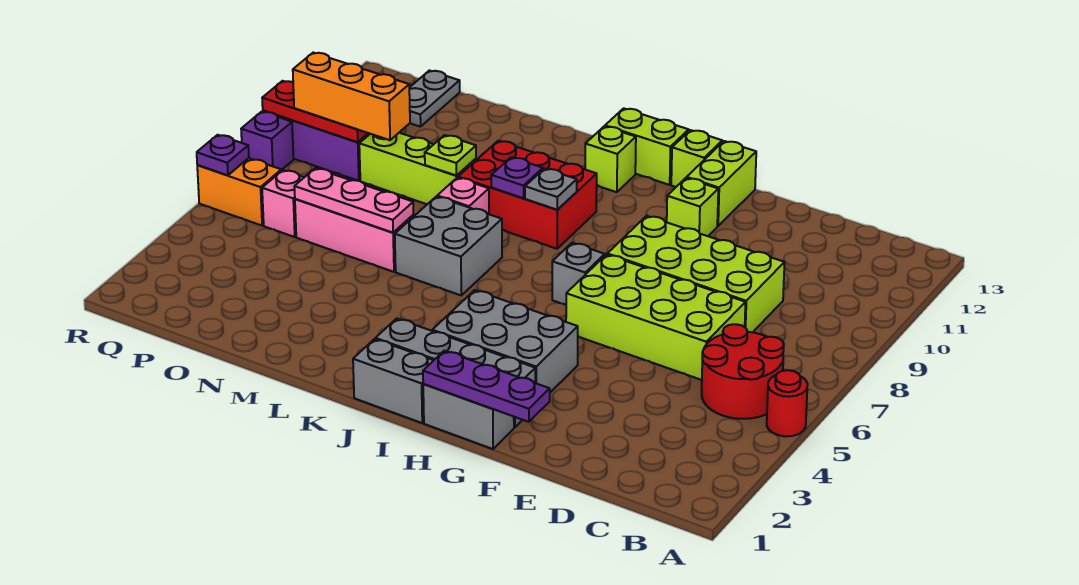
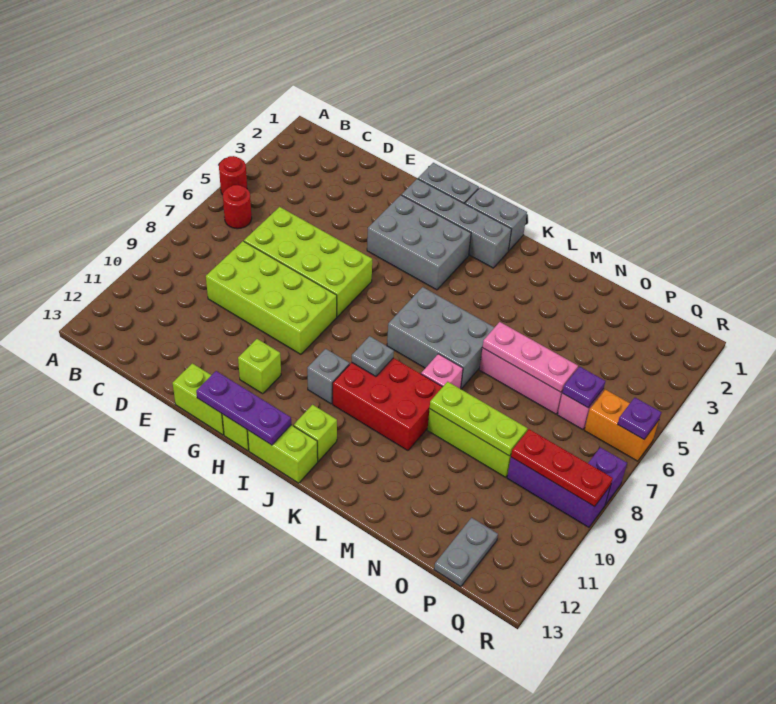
red round brick B5:C6 level 1 -> red round brick B6 level 1
purple plate F1:H1 level 2 -> purple plate G13:I13 level 2
lime brick G12:G13 level 1 -> lime brick F13:G13 level 1
grey brick H7 level 1 -> grey brick I10 level 1
grey brick K6:L7 level 1 -> grey brick J6:L7 level 1
purple plate K9 level 2 -> purple plate P6 level 2
lime plate M9 level 2 -> lime plate M9:O9 level 2
orange brick O9:Q9 level 3 -> none

